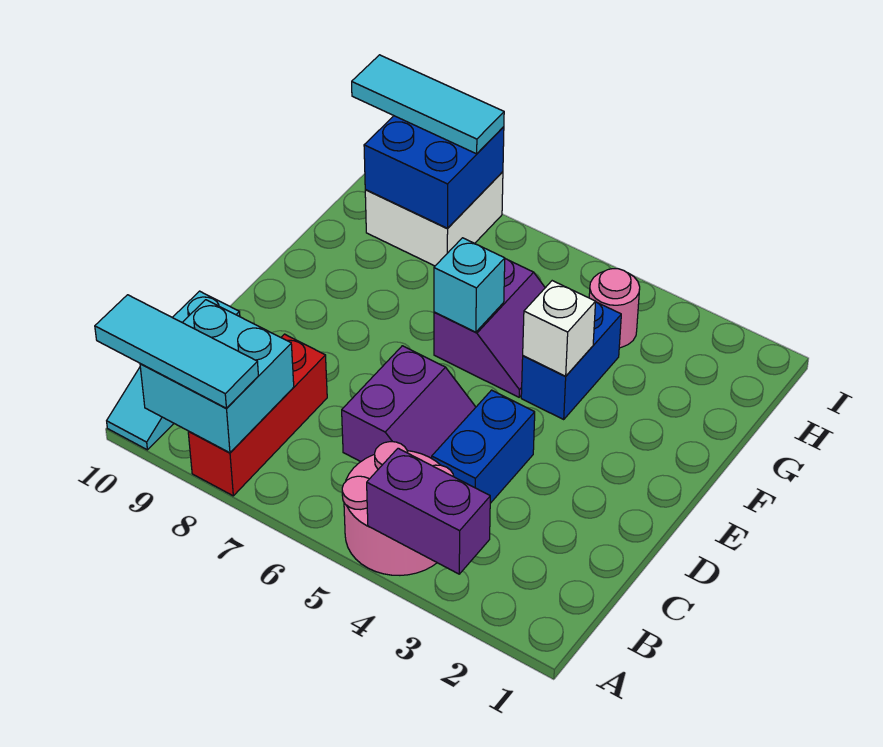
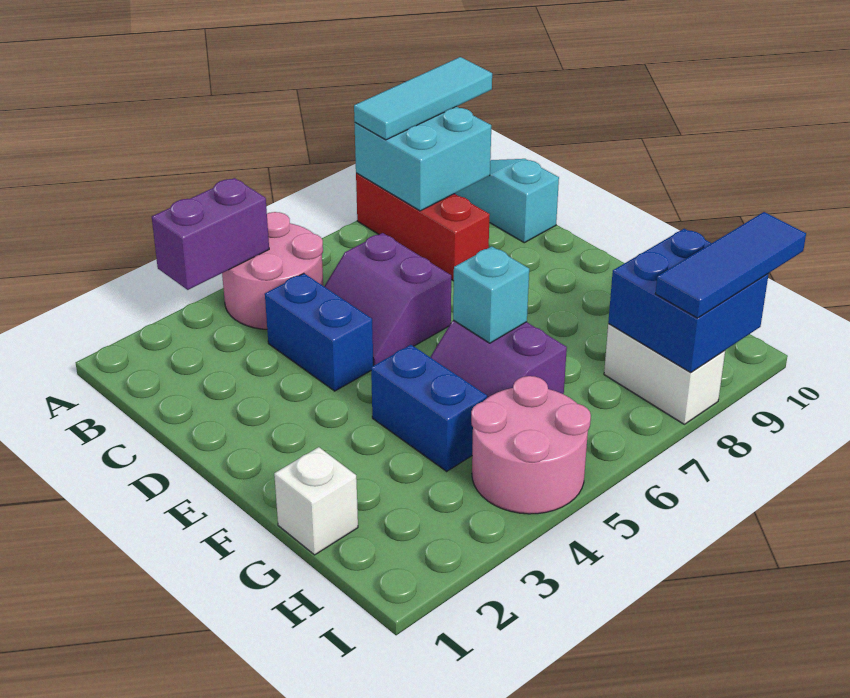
white brick F4 level 2 -> white brick G1 level 1
pink round brick H4 level 1 -> pink round brick H4:I5 level 1
white brick H8:I9 level 1 -> white brick H8:I8 level 1
cyan tile I8:I10 level 3 -> blue tile I8:I10 level 3

